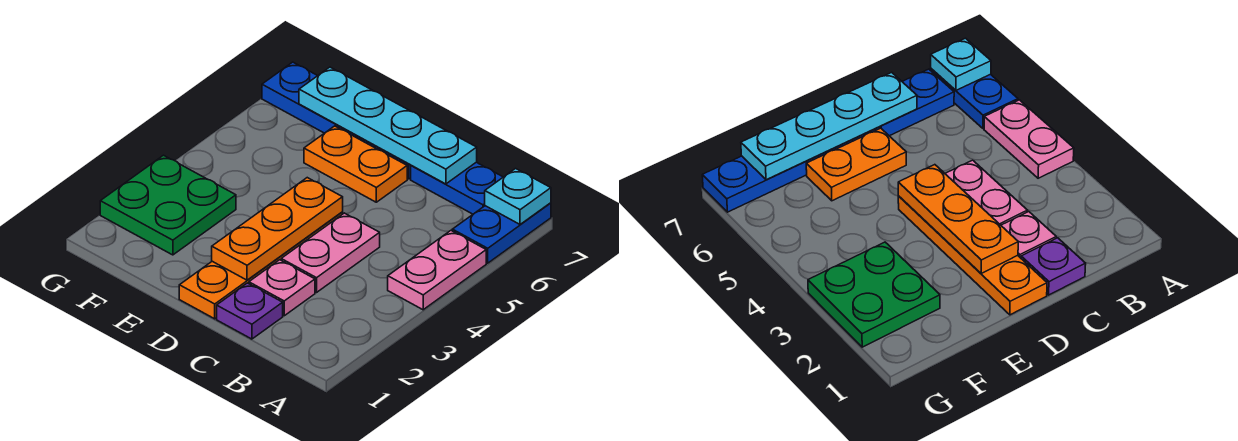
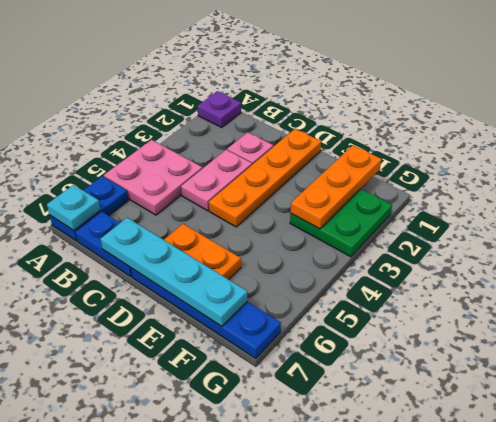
pink plate A4:A5 level 1 -> pink plate A4:B5 level 1
purple plate C1 level 1 -> purple plate A1 level 1
orange plate D2:D4 level 2 -> orange plate F1:F3 level 2

